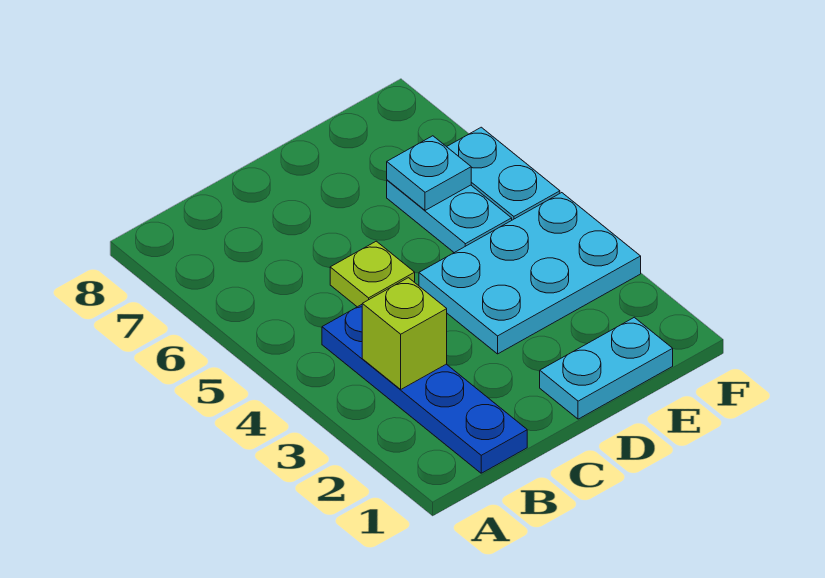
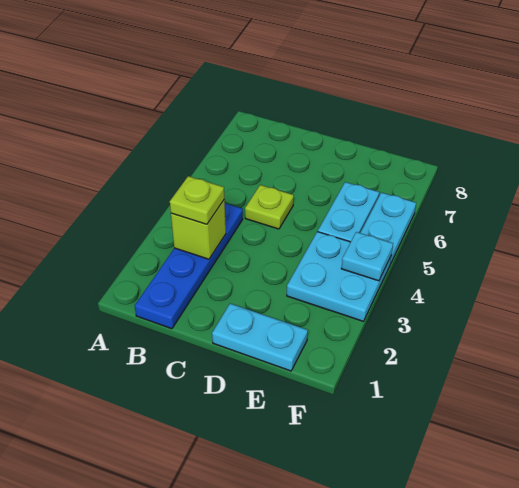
none -> lime plate B3 level 3
cyan plate D3:F4 level 1 -> cyan plate E3:F4 level 1
cyan plate E6 level 2 -> cyan plate F4 level 2

